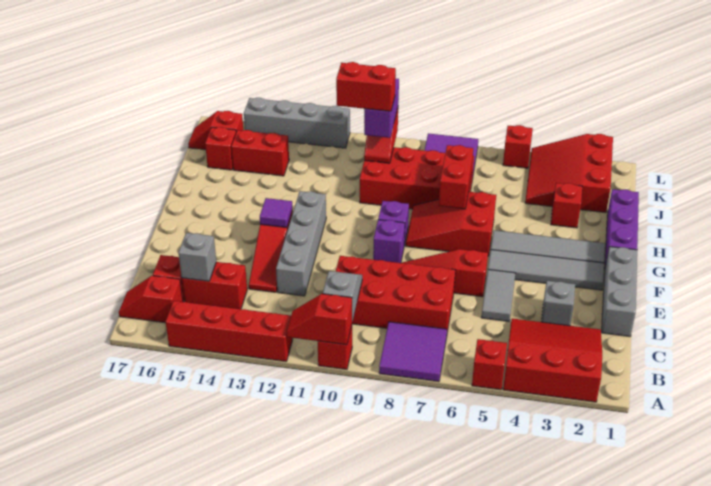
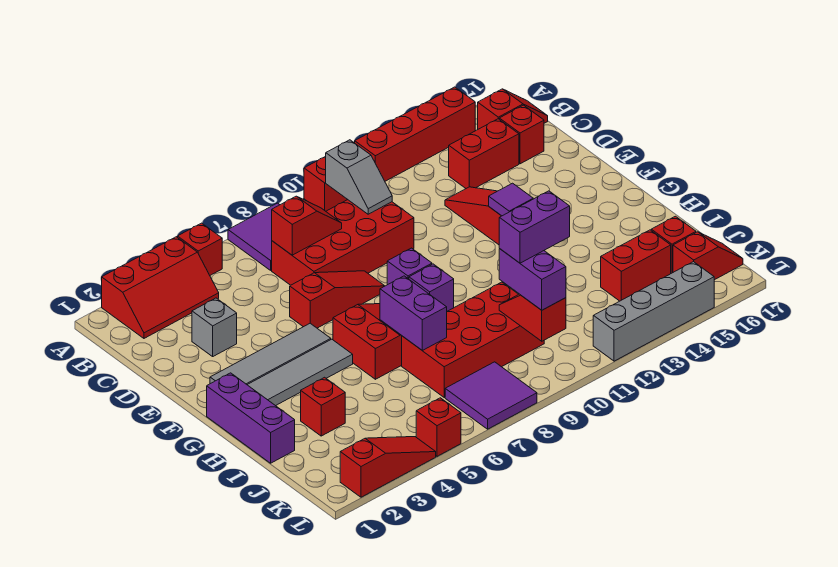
red slope A2:C4 level 1 top A -> red slope A2:B4 level 1 top A
red slope A10:A11 level 2 top 10 -> red slope C7:C8 level 2 top 7
grey brick C15 level 2 -> none
grey brick D1:F1 level 1 -> none
grey tile D5:E5 level 1 -> none
grey brick D12:G12 level 1 -> none
red brick H7:I7 level 2 -> purple brick H7:I7 level 2
red slope J2:L4 level 1 top 2 -> red slope L2:L4 level 1 top 2
red brick J10:J11 level 4 -> purple brick J10:J11 level 4

